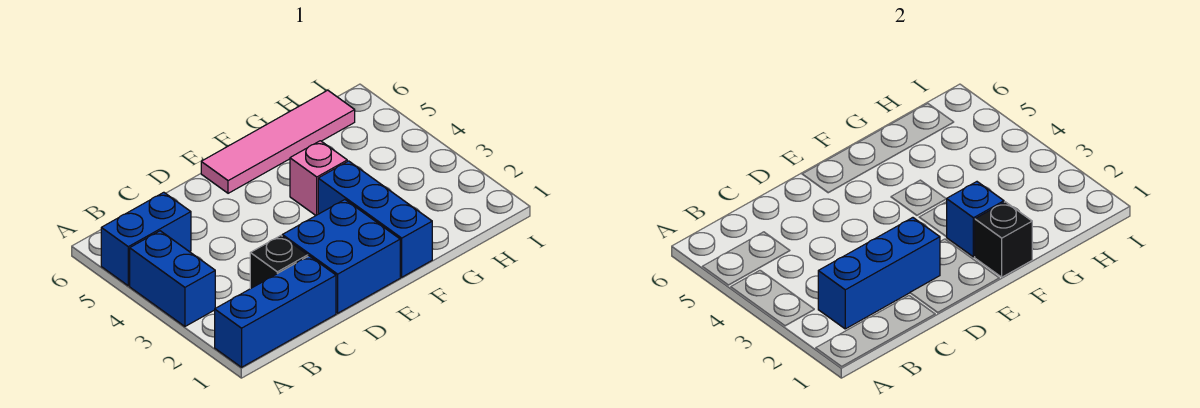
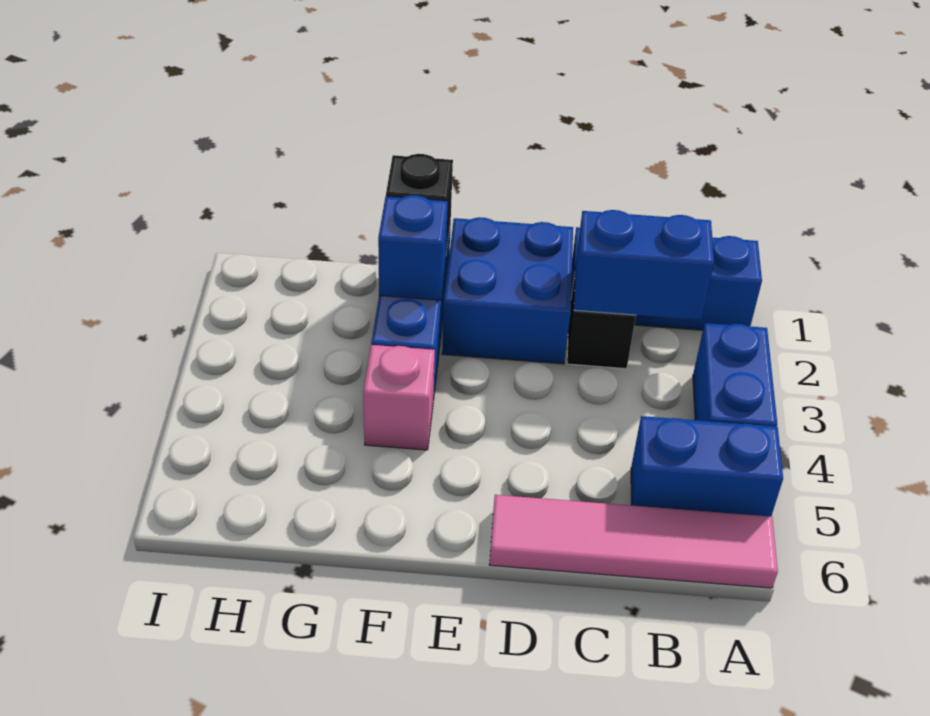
blue brick B2:D2 level 2 -> blue brick B2:C2 level 2
pink tile E6:H6 level 1 -> pink tile A6:D6 level 1

